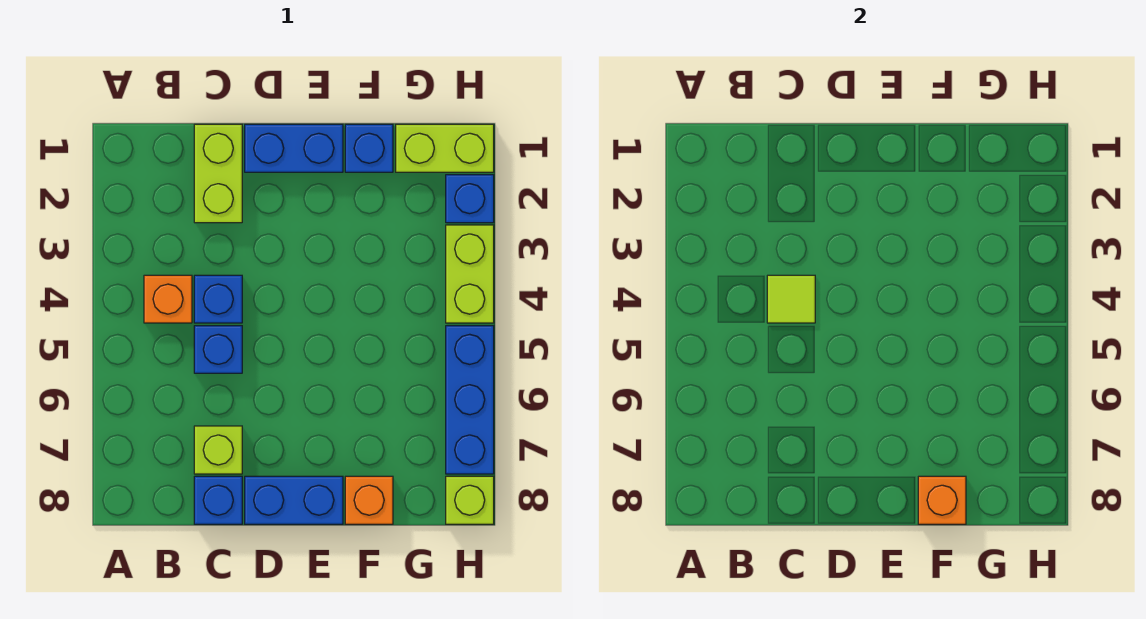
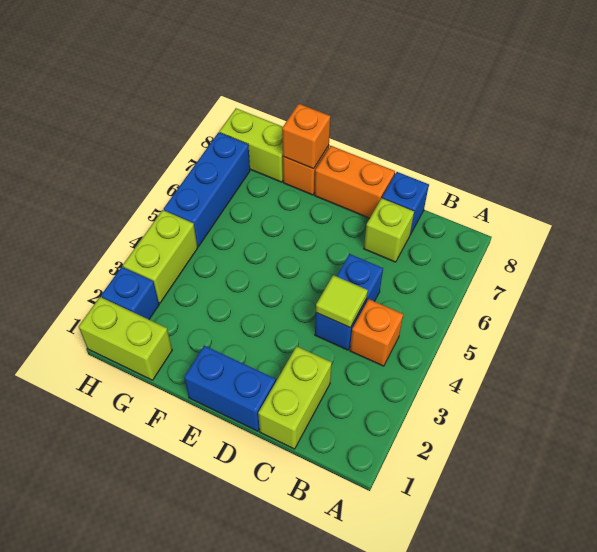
blue brick D8:E8 level 1 -> orange brick D8:E8 level 1
blue brick F1 level 1 -> none
lime brick H8 level 1 -> lime brick G8:H8 level 1

